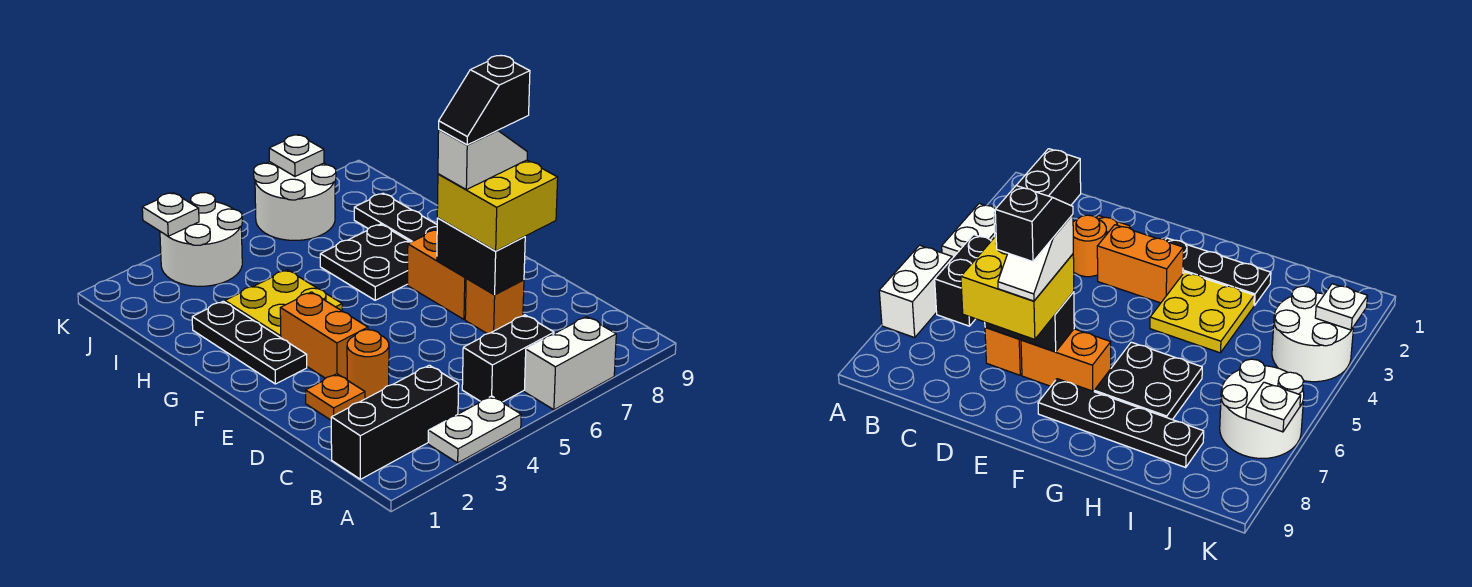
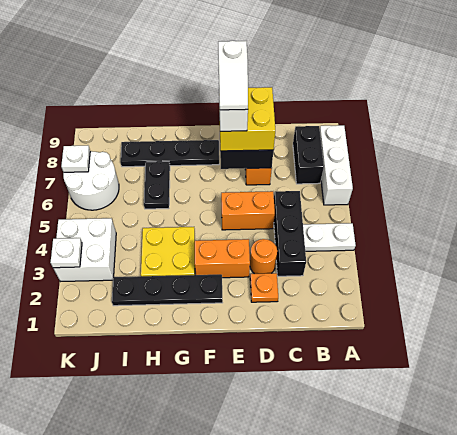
white plate A3:A4 level 1 -> white plate A4:B4 level 1
white brick A6:A7 level 1 -> white brick A6:A8 level 1
black brick B1:B3 level 1 -> black brick C3:C5 level 1
black brick B5:B6 level 1 -> black brick B7:B8 level 1
orange brick E7:F7 level 1 -> orange brick D5:E5 level 1
black slope E7:E8 level 5 top 8 -> white slope E7:E8 level 5 top 8
black plate F2:H2 level 1 -> black plate F2:I2 level 1
black plate G6:H7 level 1 -> black plate H6:H7 level 1
white round brick J3:K4 level 1 -> white brick J3:K4 level 1

